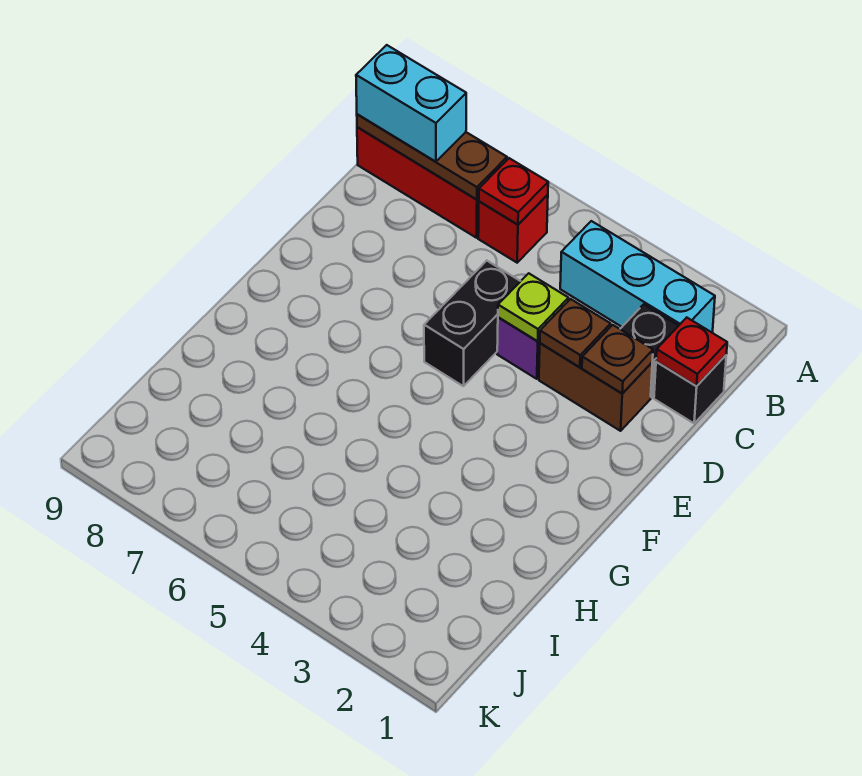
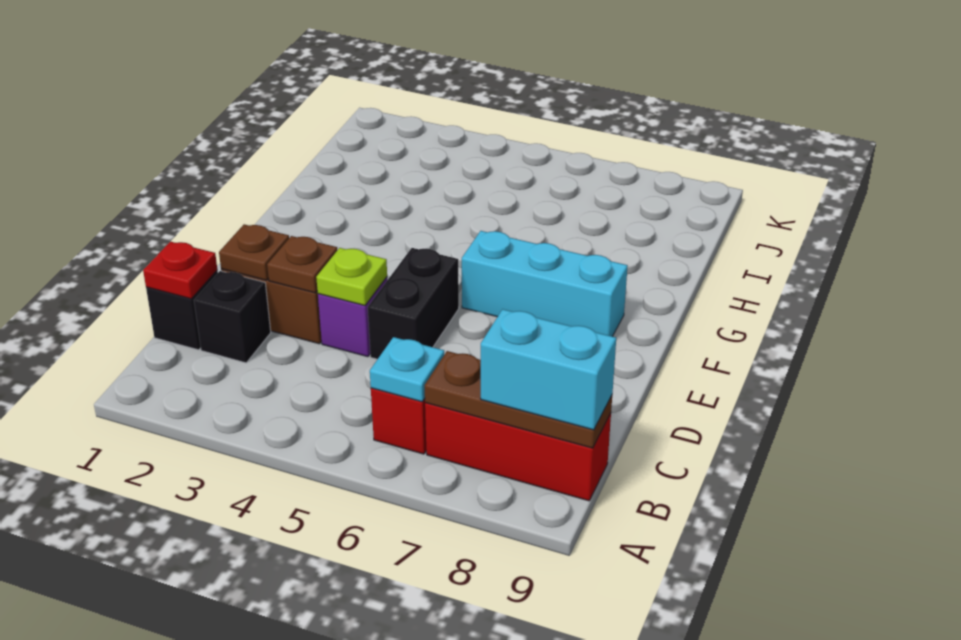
cyan brick B2:B4 level 1 -> cyan brick F6:F8 level 1
red plate B6 level 2 -> cyan plate B6 level 2

